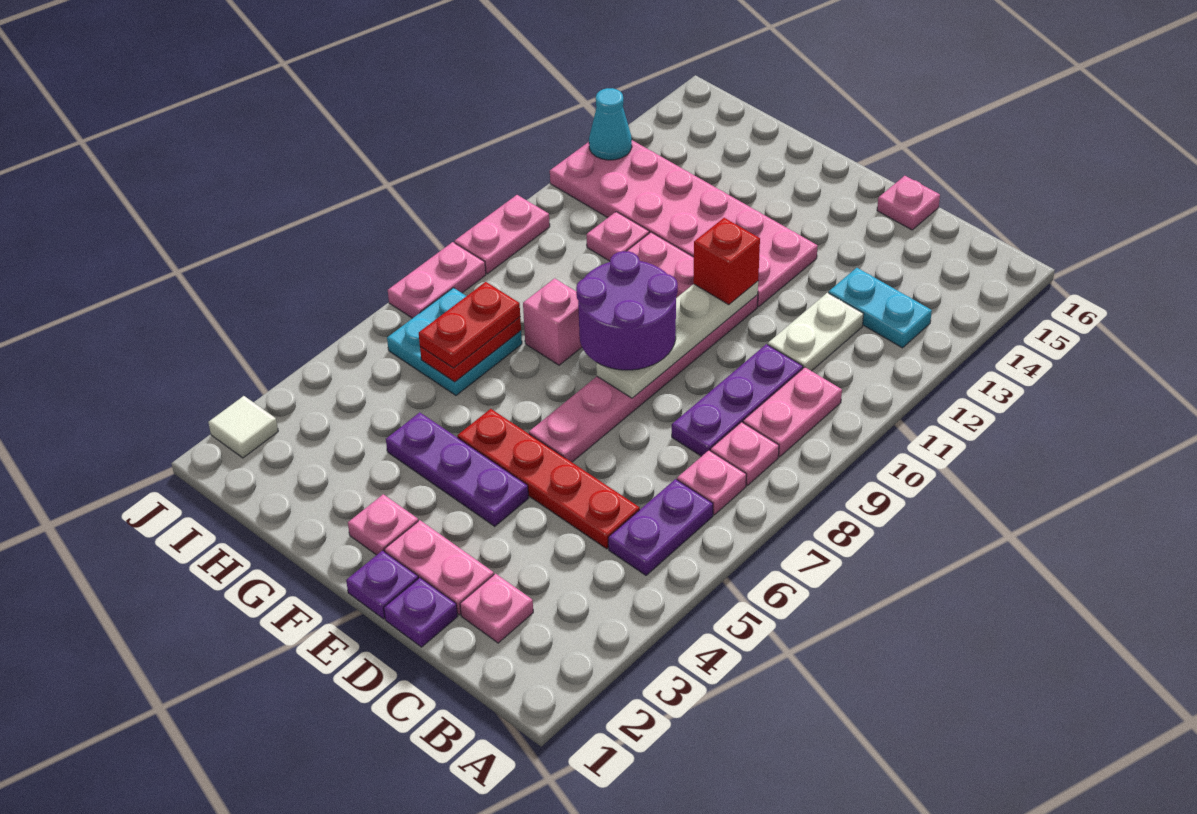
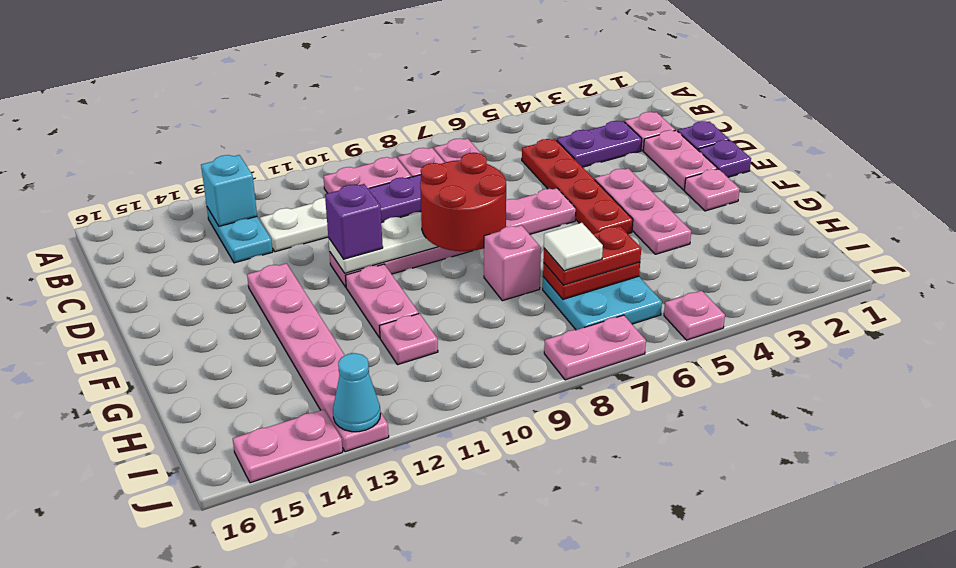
purple plate B5:B6 level 1 -> purple plate C3:C4 level 1
none -> cyan brick B13 level 2
pink plate D16 level 1 -> pink plate J5 level 1
purple plate E4:G4 level 1 -> pink plate E4:G4 level 1
purple round brick E8:F9 level 3 -> red round brick E8:F9 level 3
red brick E11 level 3 -> purple brick E11 level 3
pink plate E12:J13 level 1 -> pink plate E13:J13 level 1
white tile J2 level 1 -> white tile H7 level 4
pink plate J9:J10 level 1 -> pink plate J14:J15 level 1

